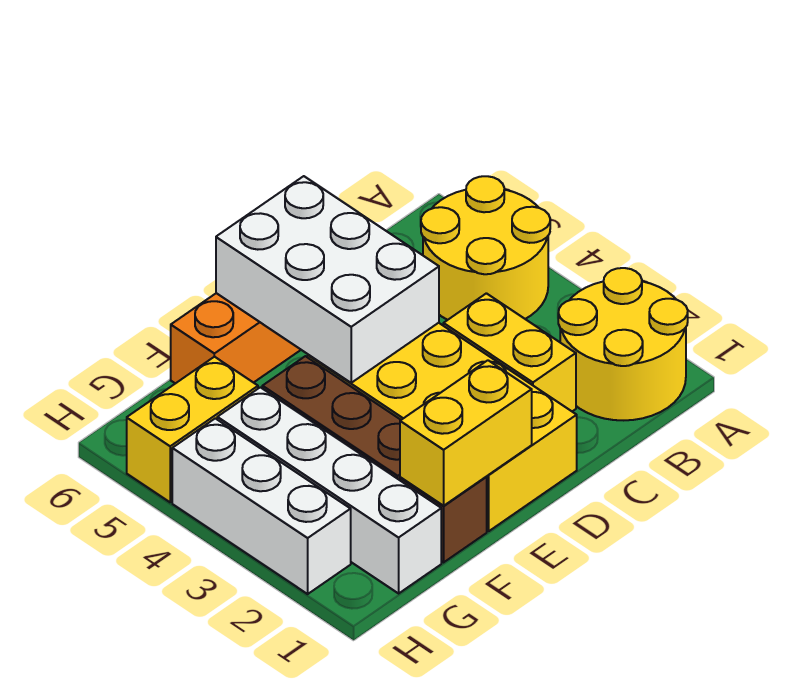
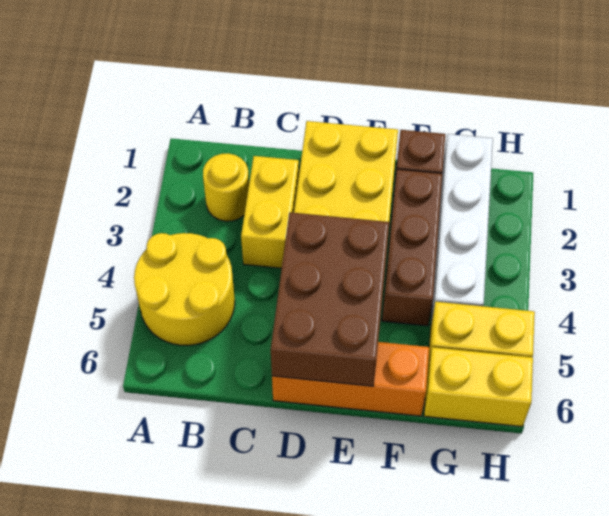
yellow round brick A1:B2 level 1 -> yellow round brick B2 level 1
white brick D4:E6 level 2 -> brown brick D4:E6 level 2
yellow brick E1:F1 level 2 -> yellow brick G6:H6 level 1
white brick H2:H4 level 1 -> none

